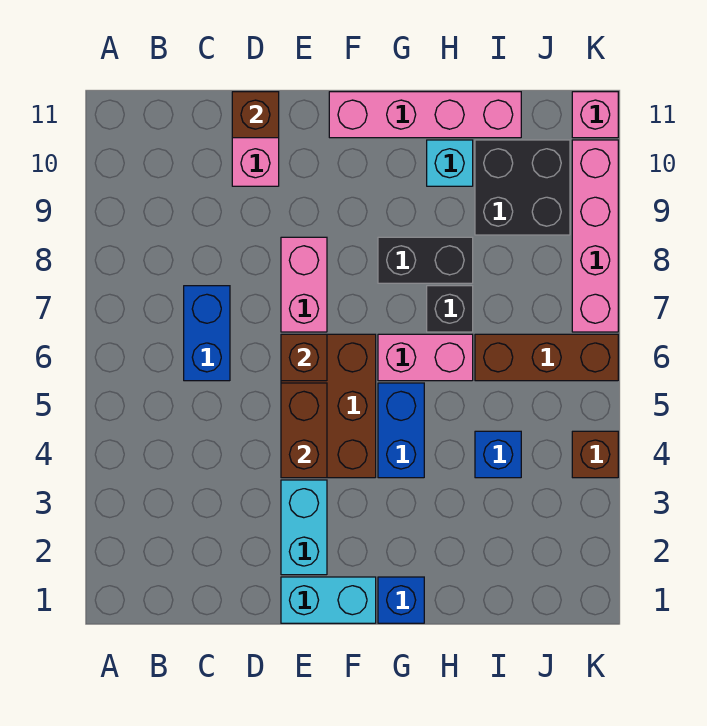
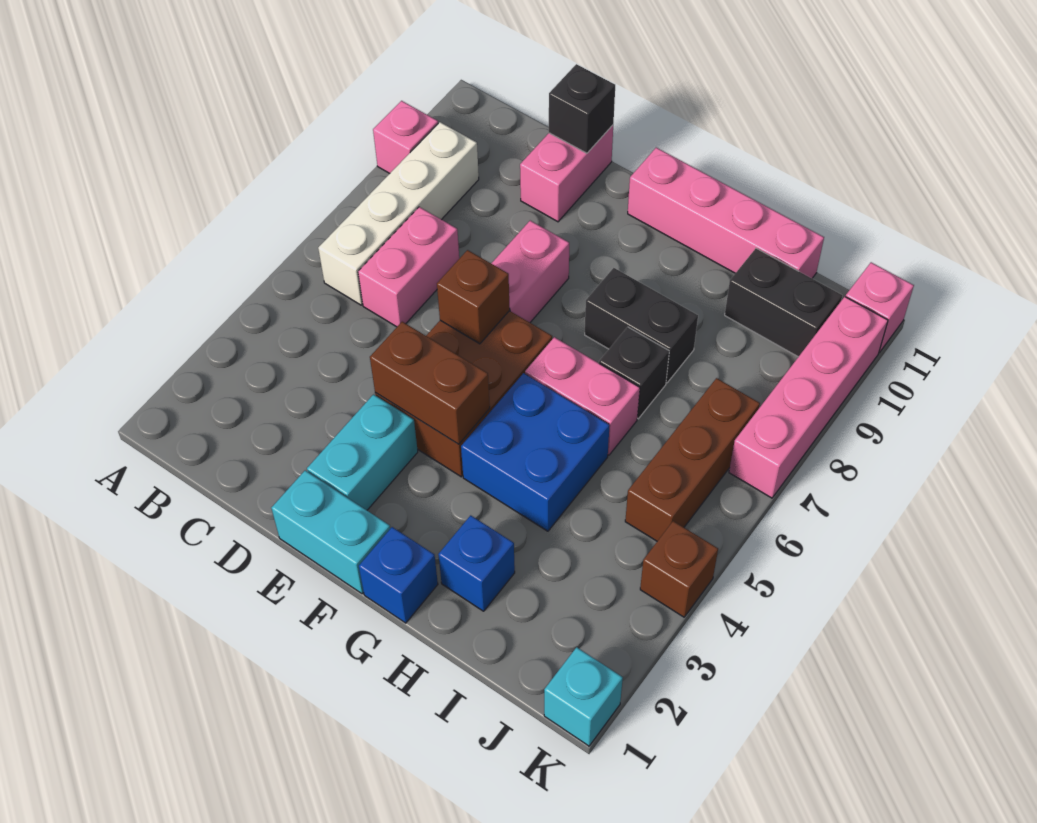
none -> pink brick A9 level 1
none -> white brick B6:B9 level 1
blue brick C6:C7 level 1 -> pink brick C6:C7 level 1
brown brick D11 level 2 -> black brick D11 level 2
brown brick E4:E5 level 2 -> brown brick E4:F4 level 2
blue brick G4:G5 level 1 -> blue brick G4:H5 level 1
cyan brick H10 level 1 -> cyan brick K1 level 1
blue brick I4 level 1 -> blue brick H2 level 1
brown brick I6:K6 level 1 -> brown brick J5:J7 level 1
black brick I9:J10 level 1 -> black brick I10:J10 level 1

